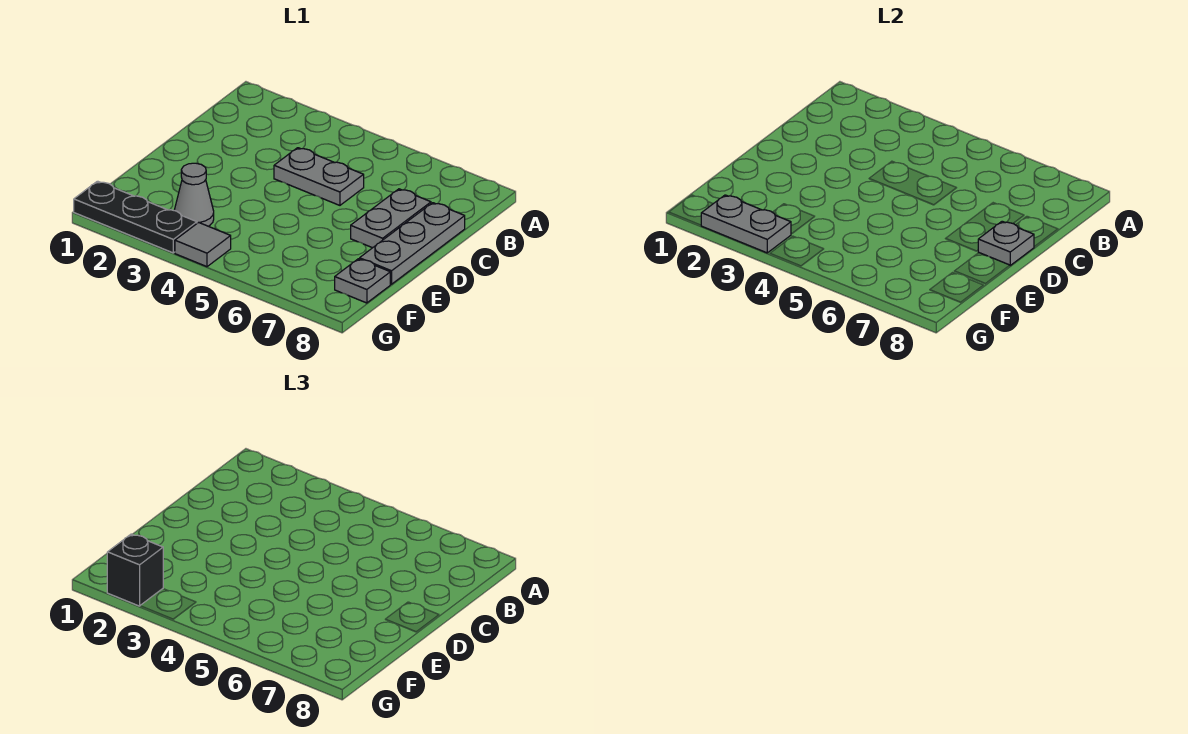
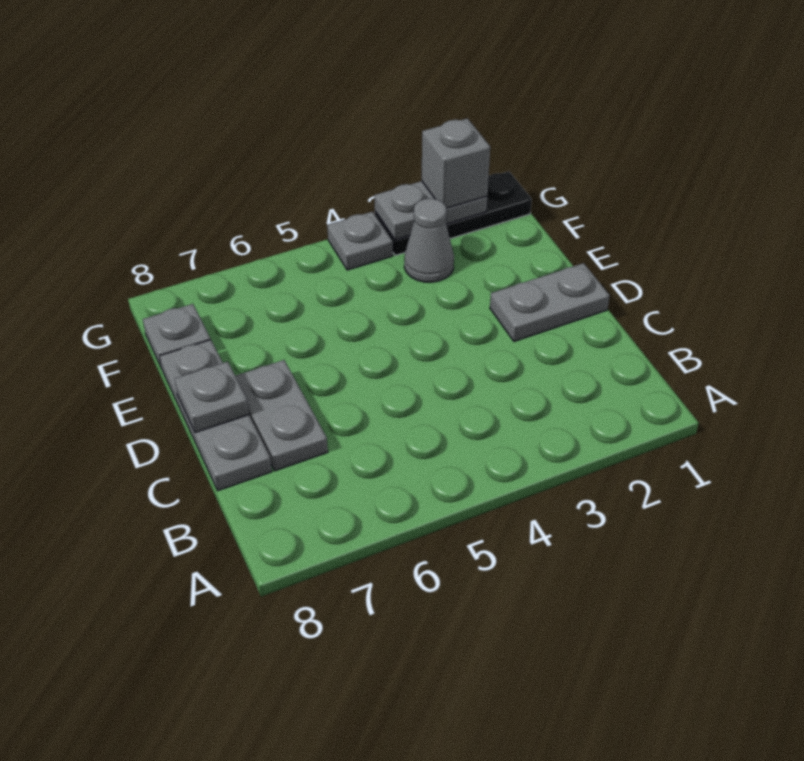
grey plate C4:C5 level 1 -> grey plate D1:D2 level 1
black brick G2 level 3 -> grey brick G2 level 3
grey tile G4 level 1 -> grey plate G4 level 1

